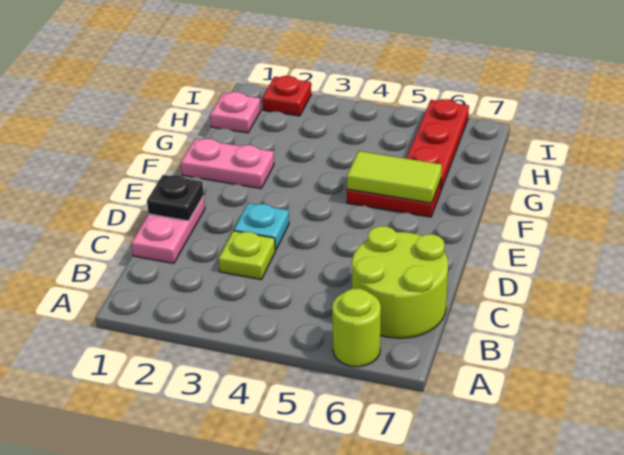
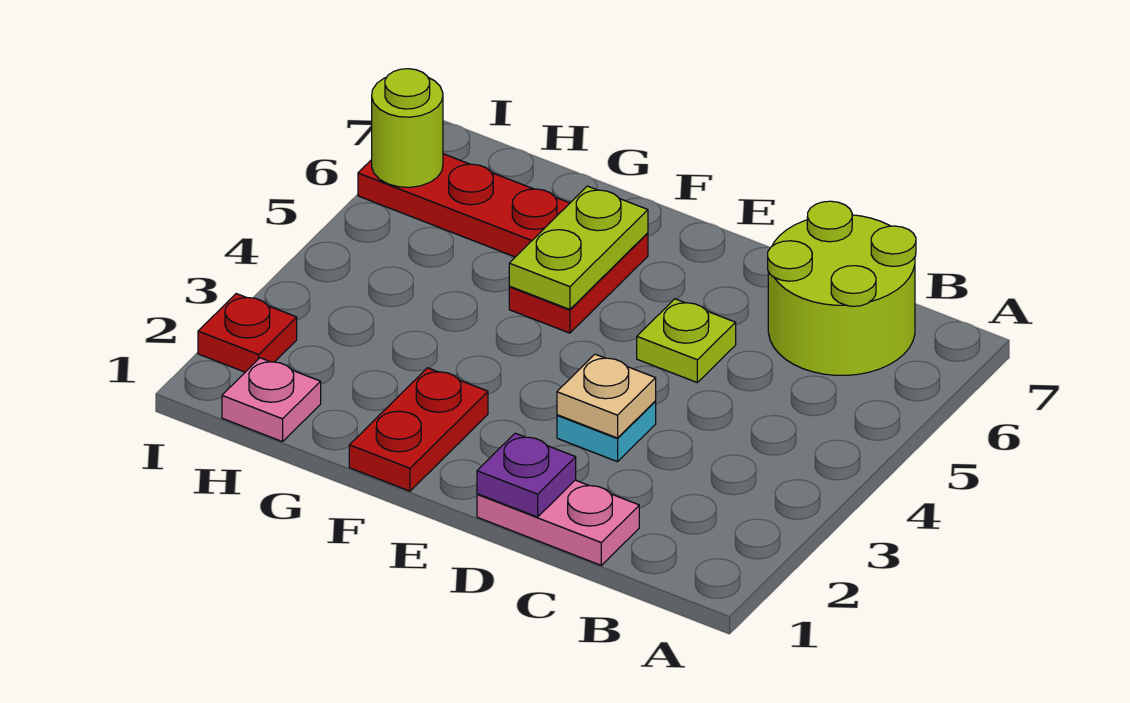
lime round brick A6 level 1 -> lime round brick I6 level 2
lime plate C3 level 1 -> lime plate D5 level 1
black plate D1 level 2 -> purple plate D1 level 2
none -> tan plate D3 level 2
pink plate F1:F2 level 1 -> red plate F1:F2 level 1
lime tile F5:F6 level 2 -> lime plate F5:F6 level 2

